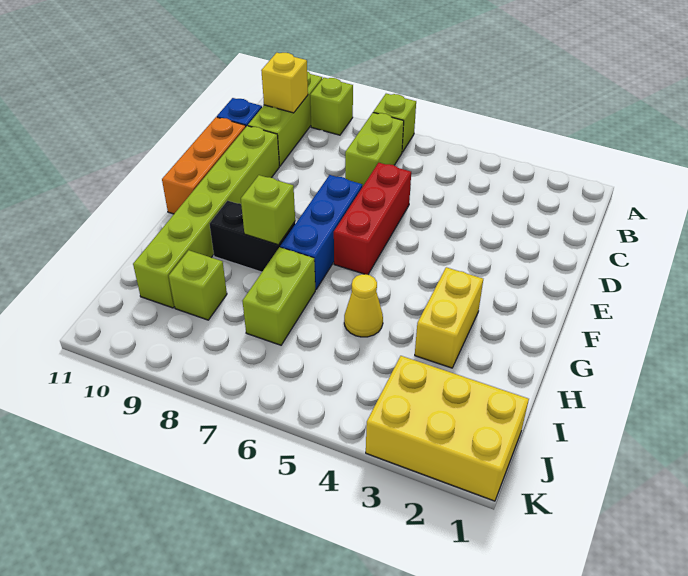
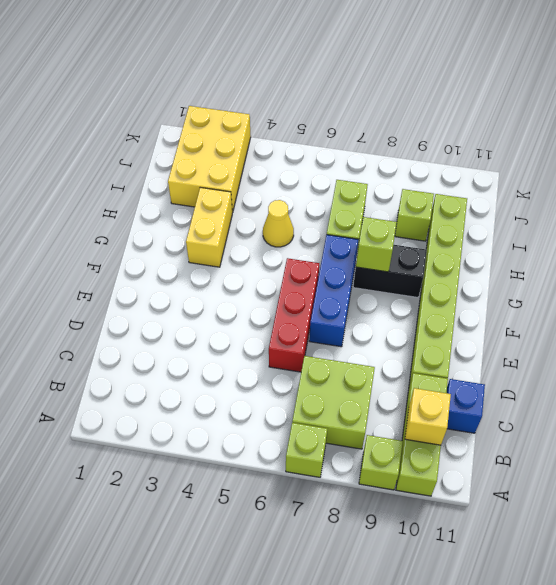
lime brick B7:C7 level 1 -> lime brick B7:C8 level 1
orange brick D11:F11 level 1 -> none
yellow brick J1:K3 level 1 -> yellow brick I2:K3 level 1

